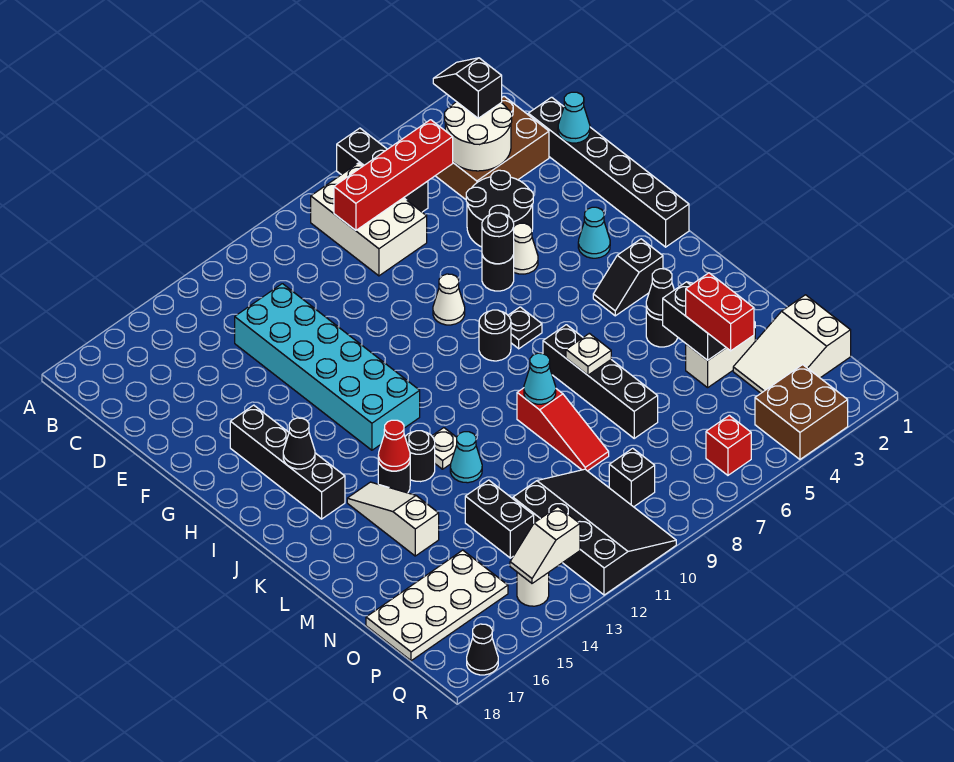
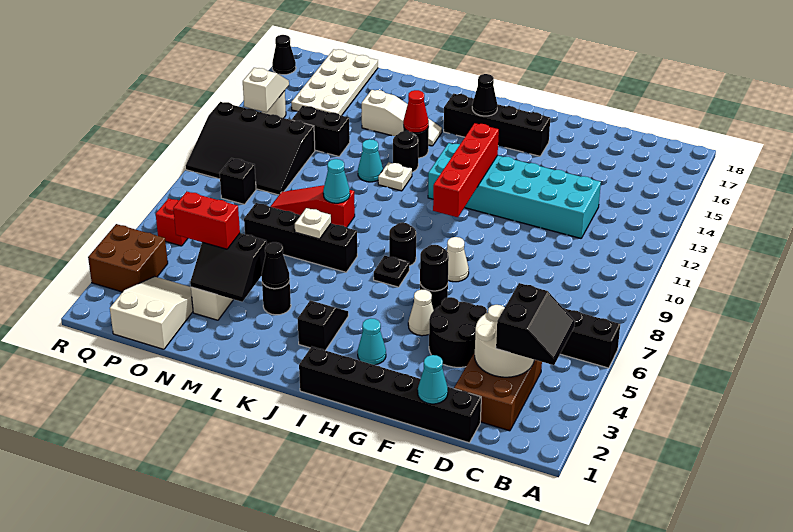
black slope B3:C3 level 3 top C -> black slope B3:C4 level 3 top C
white brick B7:D8 level 1 -> none
red brick C5:C8 level 2 -> red brick H10:H13 level 2

